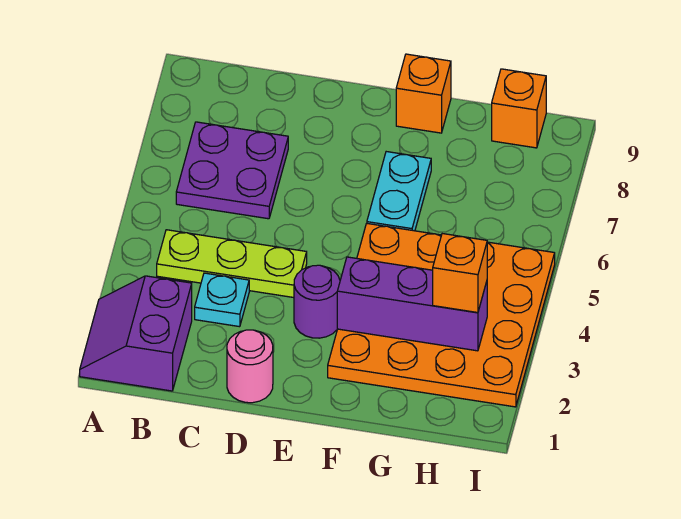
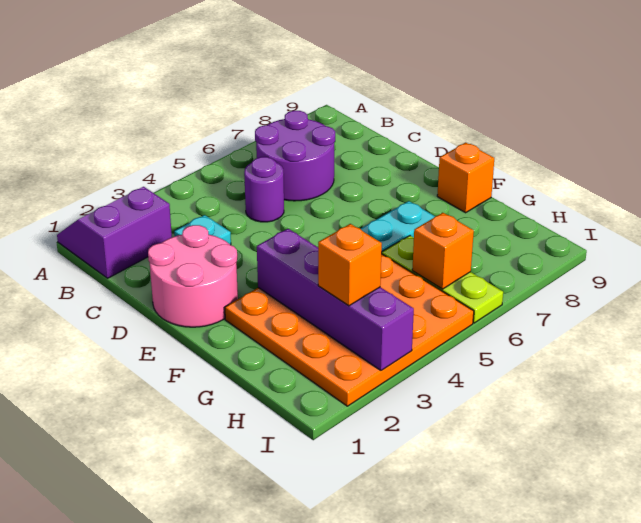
lime plate B4:D4 level 1 -> lime plate G6:I6 level 1
purple plate B6:C7 level 1 -> purple round brick B6:C7 level 1
pink round brick D1 level 1 -> pink round brick D1:E2 level 1
purple round brick E3 level 1 -> purple round brick C5 level 1
purple brick F3:H3 level 2 -> purple brick F3:I3 level 2
orange brick H9 level 1 -> orange brick H6 level 2

